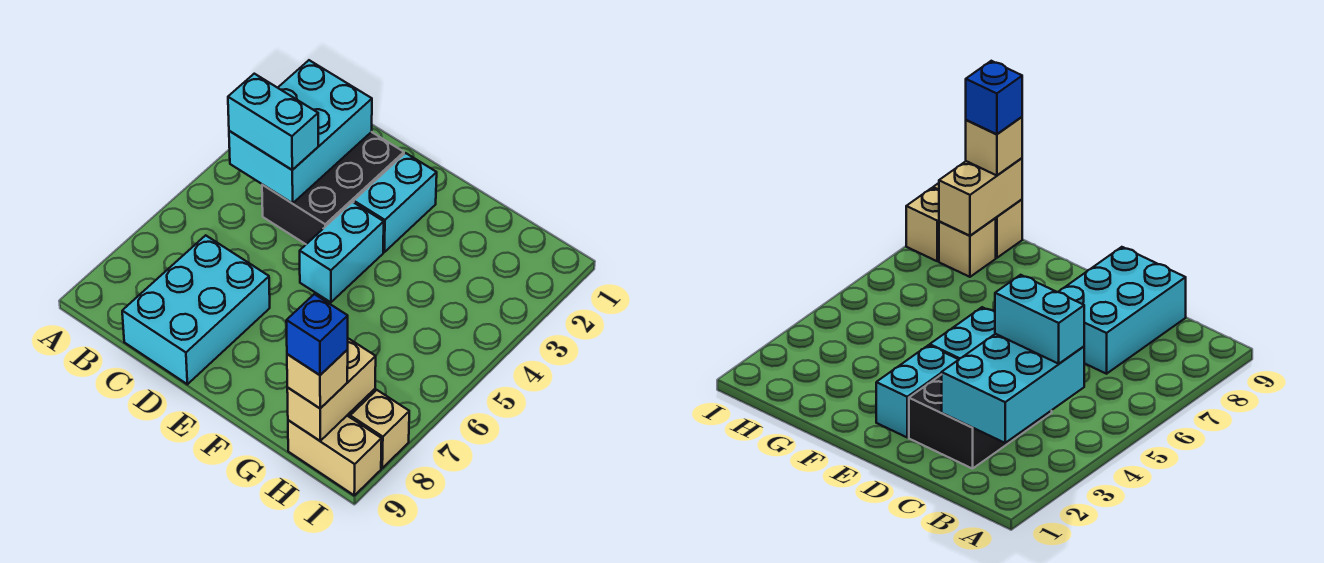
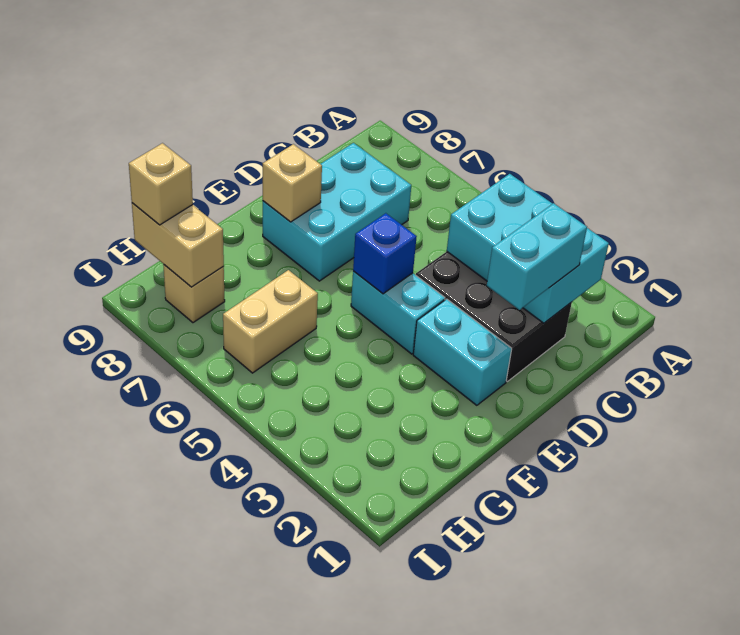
cyan brick B4:C4 level 3 -> cyan brick C2:D2 level 3
cyan brick C7:D9 level 1 -> cyan brick C7:E8 level 1
tan brick H9:I9 level 1 -> tan brick G6:H6 level 1
blue brick H9 level 4 -> blue brick E5 level 2
tan brick I8 level 1 -> tan brick E8 level 2

